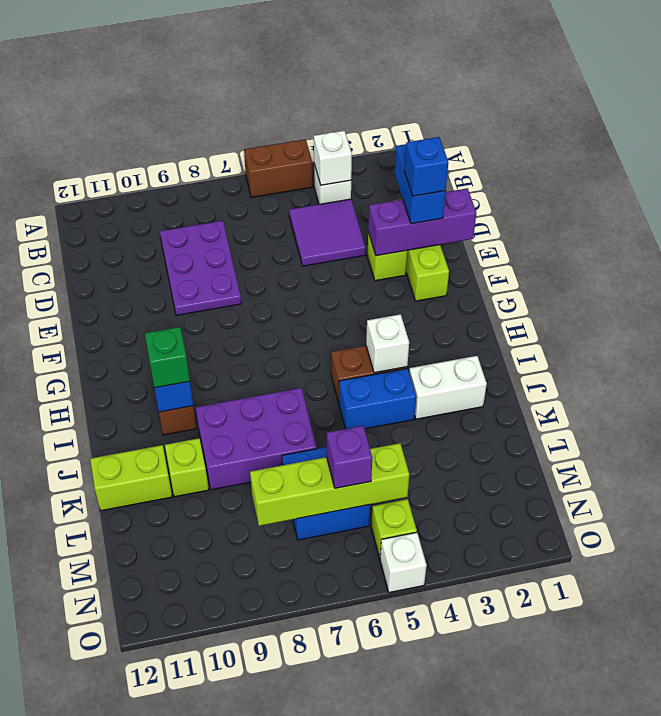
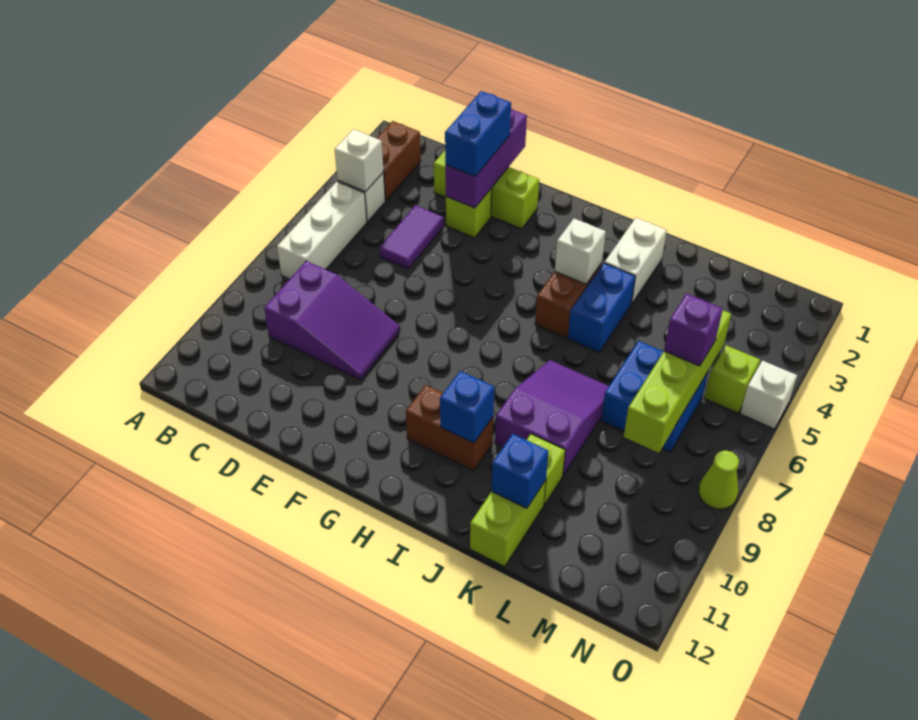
brown brick A5:A6 level 1 -> brown brick B2:B3 level 1
none -> white brick B5:B7 level 1
purple tile C4:D5 level 1 -> purple tile D4:D5 level 1
purple plate C8:E9 level 1 -> purple slope C8:E9 level 1 top C
blue brick D2:E2 level 3 -> blue brick E2:E3 level 3
blue brick E2 level 4 -> blue brick K11 level 2
green brick I10 level 3 -> none
purple brick J7:K9 level 1 -> purple slope J7:K9 level 1 top 9
none -> lime cone O8 level 1

